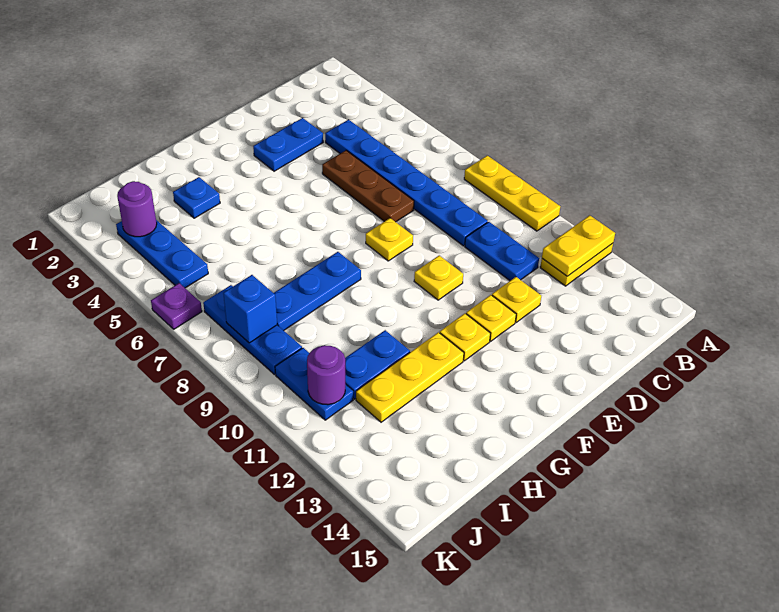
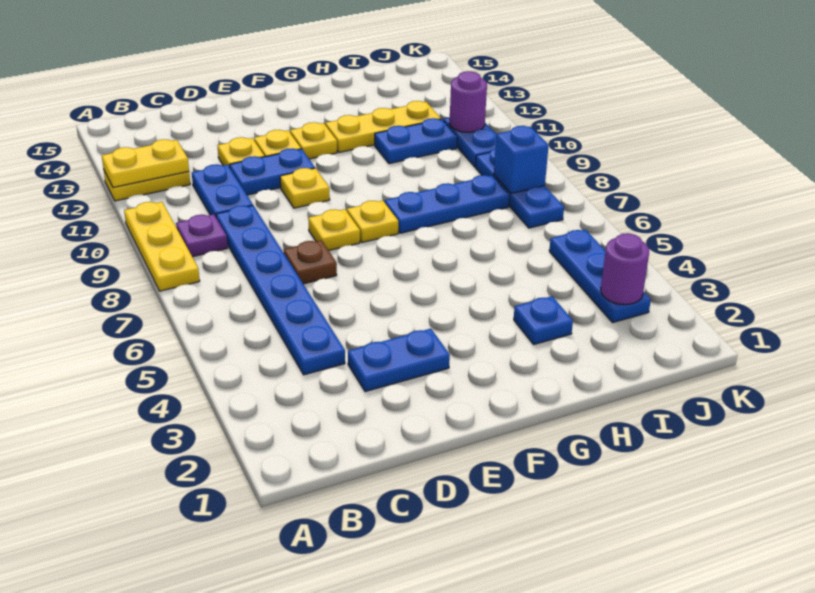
brown plate D5:D7 level 1 -> brown plate D7 level 1
none -> blue plate D11:E11 level 1
none -> yellow plate F8 level 1
purple plate K6 level 1 -> purple plate B9 level 1

